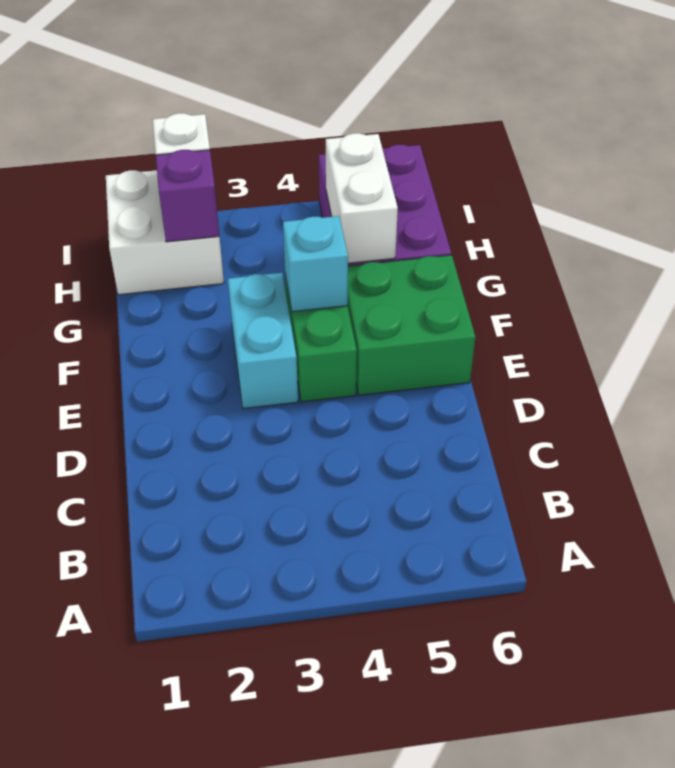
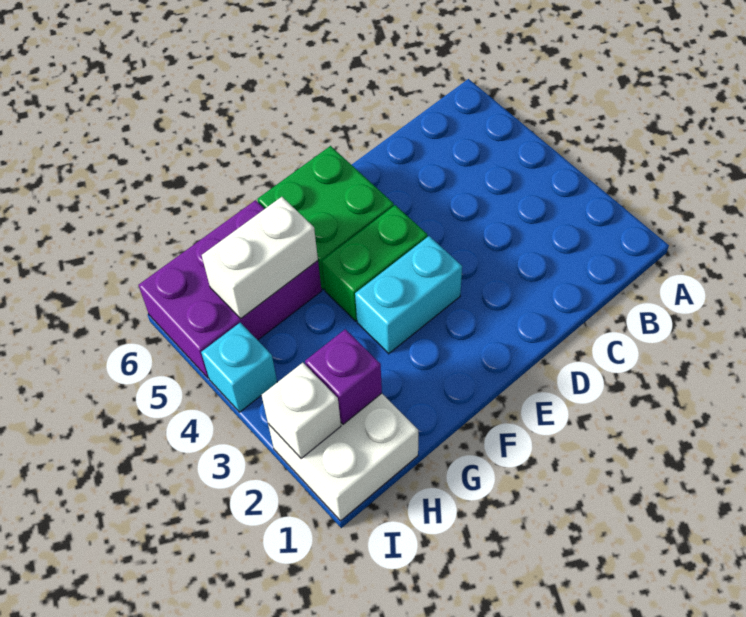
cyan brick F4 level 2 -> cyan brick I4 level 1

